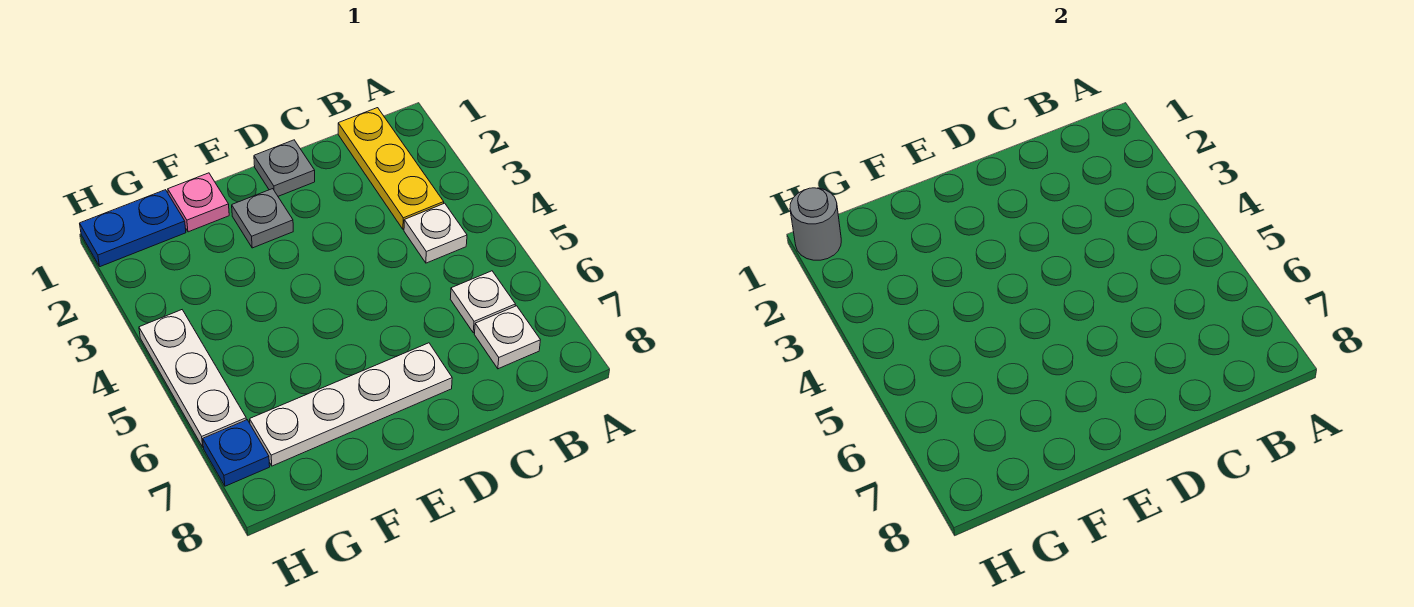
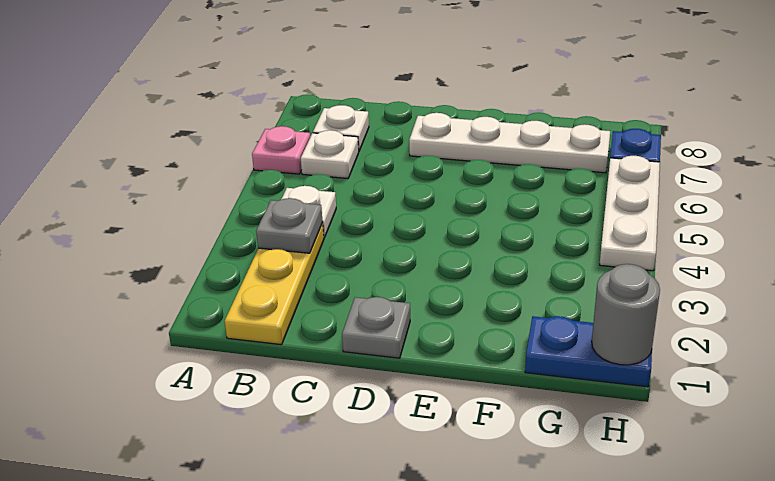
grey plate E2 level 1 -> grey plate B3 level 2
pink plate F1 level 1 -> pink plate A6 level 1

